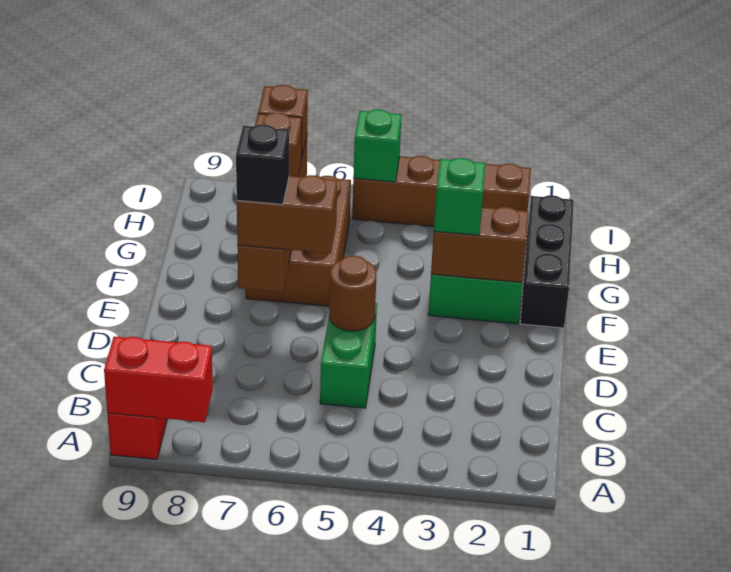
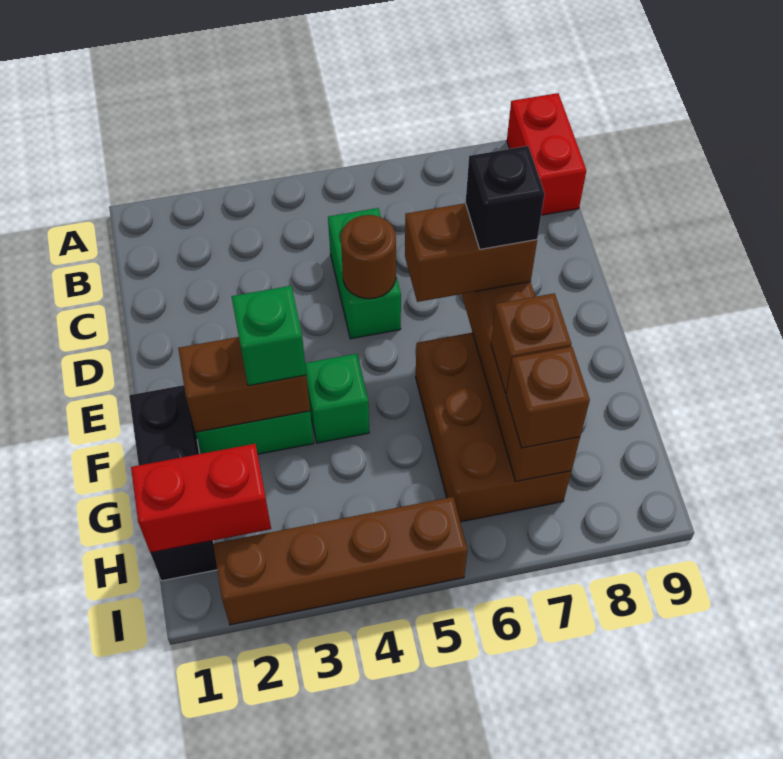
red brick A8:A9 level 2 -> red brick H1:H2 level 2
green brick I5 level 2 -> green brick F4 level 1

